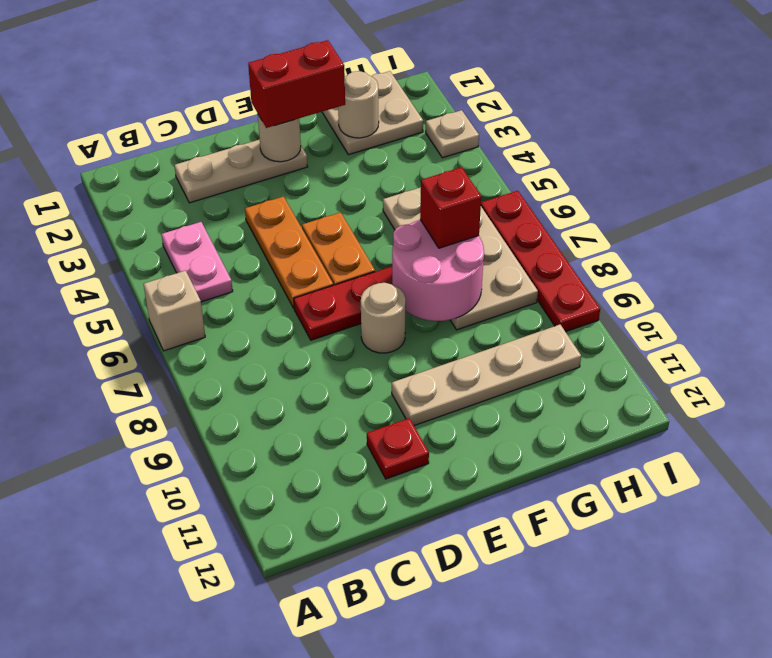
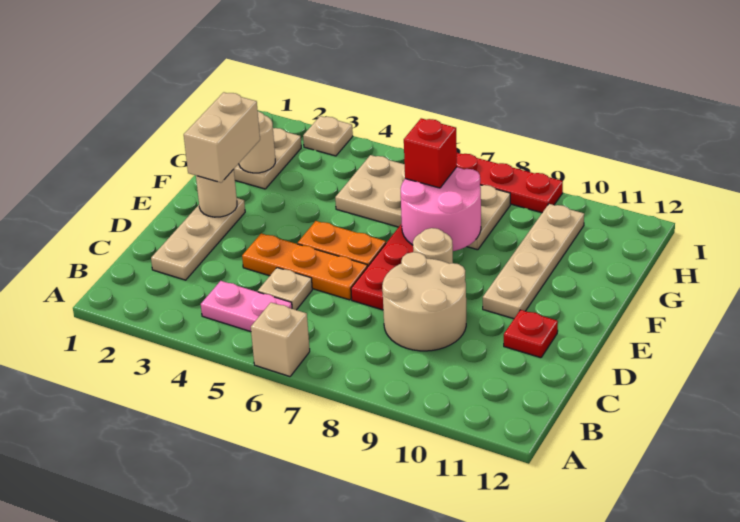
none -> tan plate C5 level 1
none -> tan round brick C8:D9 level 1
red brick E2:F2 level 3 -> tan brick E2:F2 level 3

